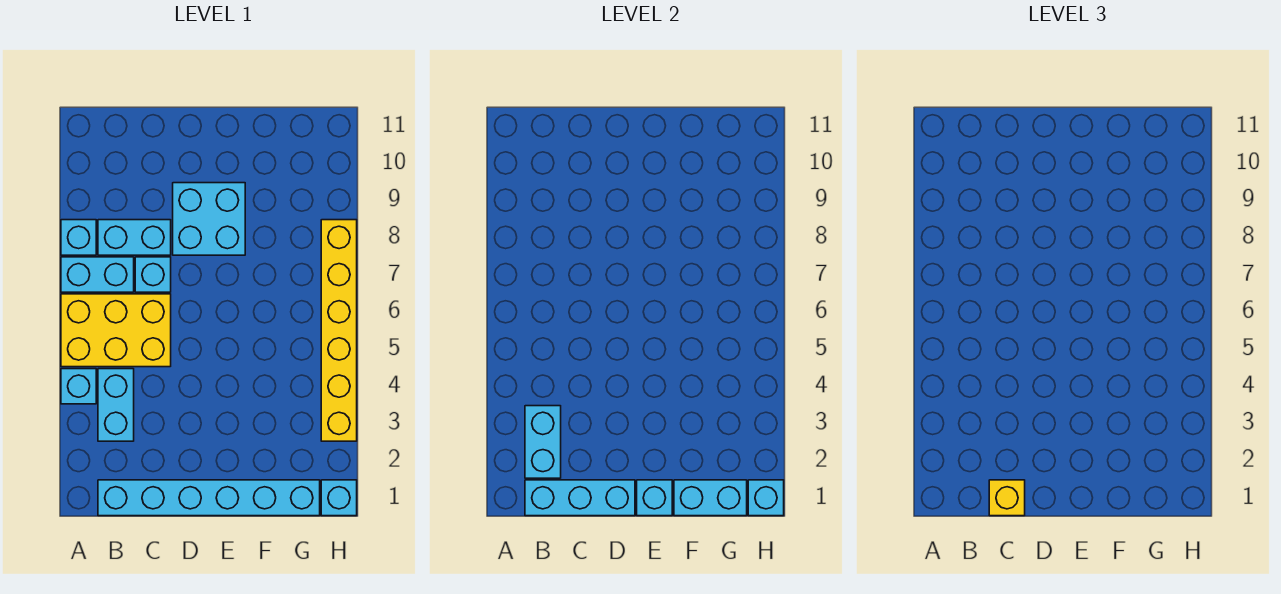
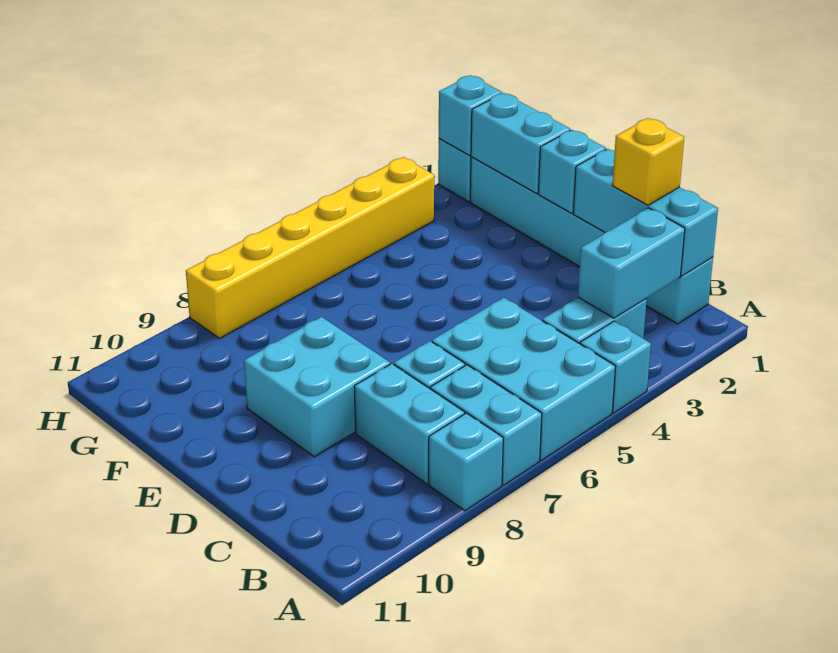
yellow brick A5:C6 level 1 -> cyan brick A5:C6 level 1

